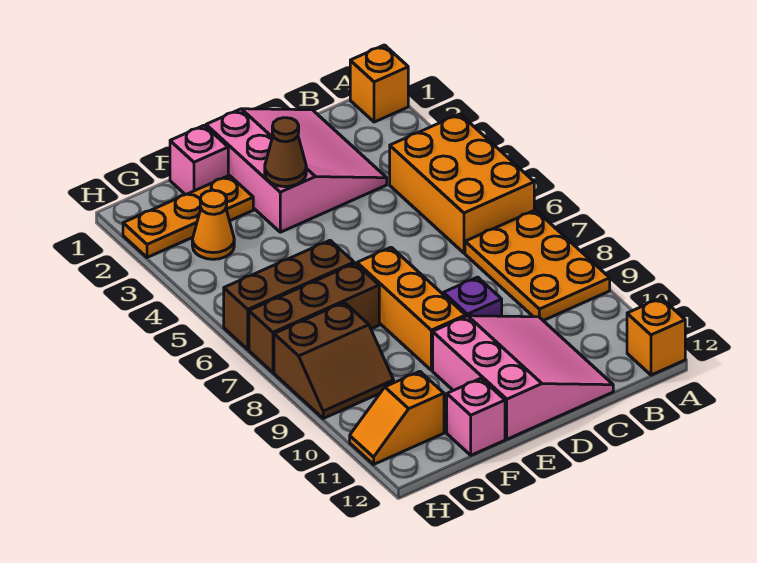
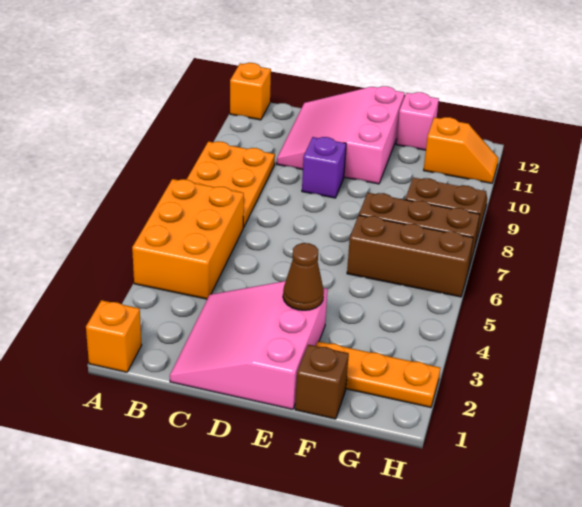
orange brick E7:E9 level 1 -> none
pink brick F1 level 1 -> brown brick F1 level 1
orange cone G3 level 1 -> none

